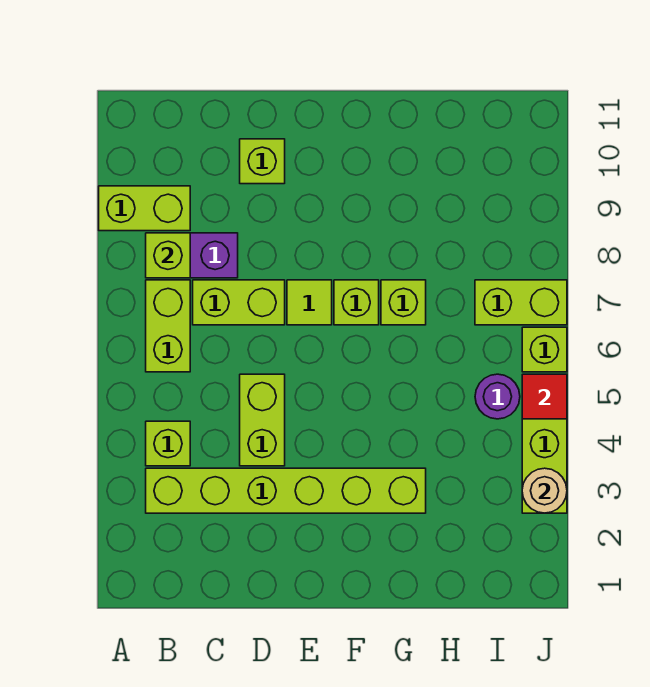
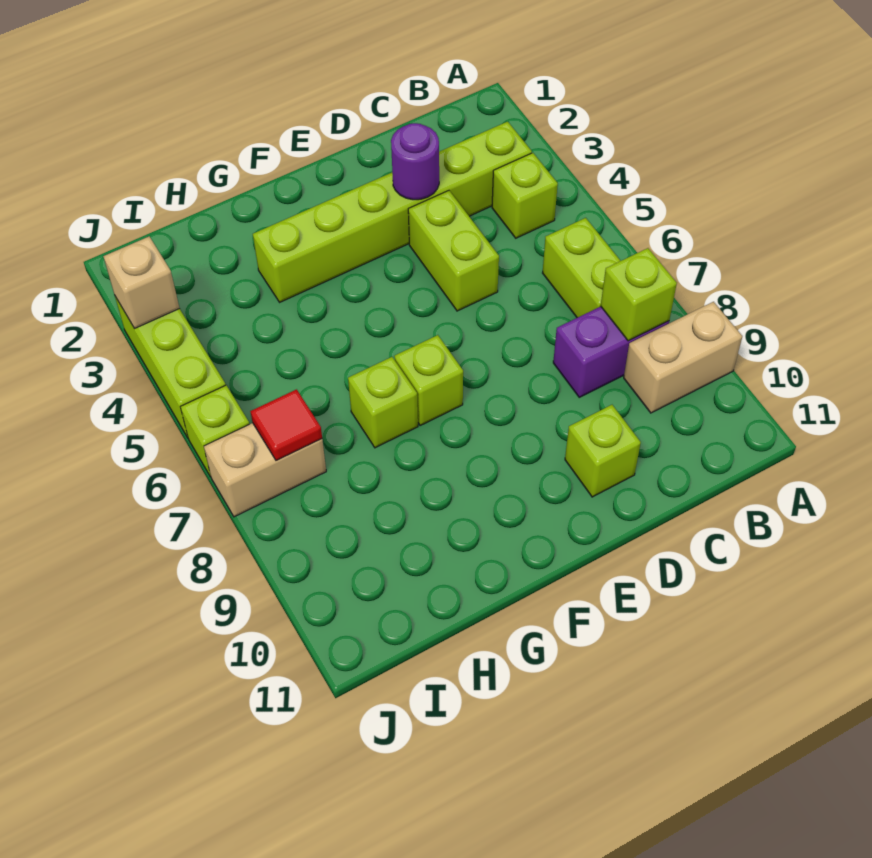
lime brick A9:B9 level 1 -> tan brick A9:B9 level 1
lime brick C7:D7 level 1 -> none
lime tile E7 level 1 -> none
purple round brick I5 level 1 -> purple round brick D3 level 2
lime brick I7:J7 level 1 -> tan brick I7:J7 level 1
tan round brick J3 level 2 -> tan brick J3 level 2
red tile J5 level 2 -> red tile I7 level 2

